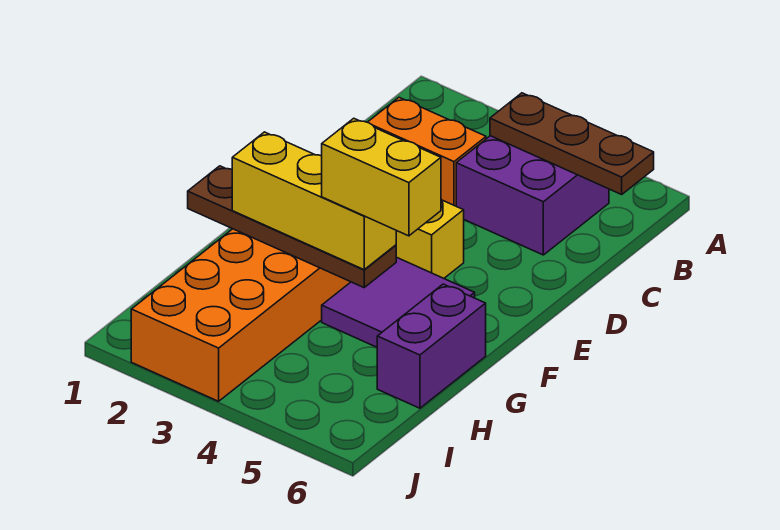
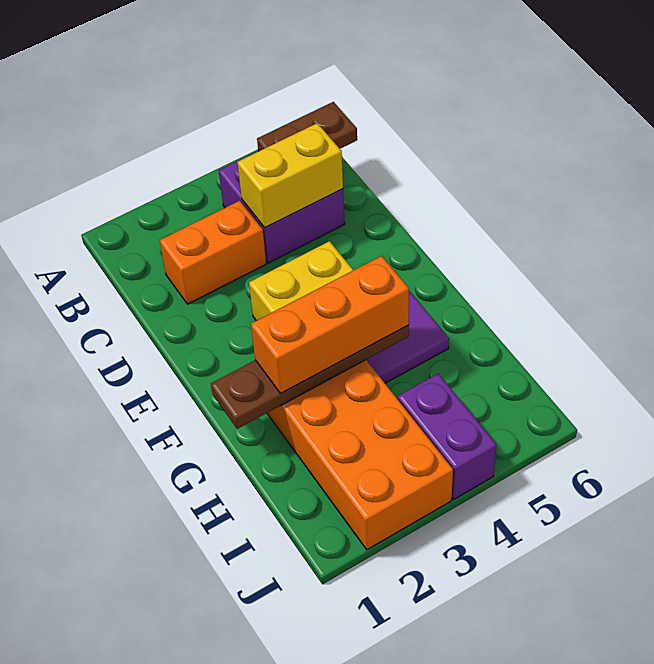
brown plate B4:B6 level 2 -> brown plate B5:B6 level 2
yellow brick G2:G4 level 3 -> orange brick G2:G4 level 3
yellow brick G4:G5 level 4 -> yellow brick C4:C5 level 2
purple brick G6:H6 level 1 -> purple brick I4:J4 level 1

